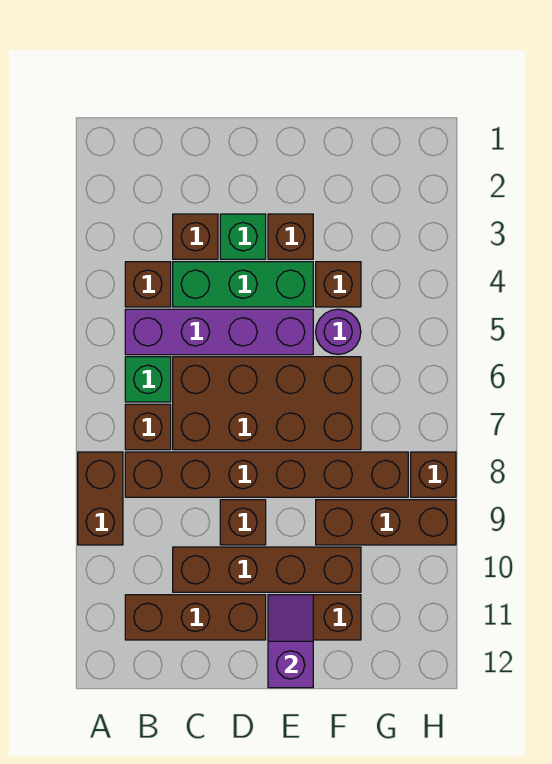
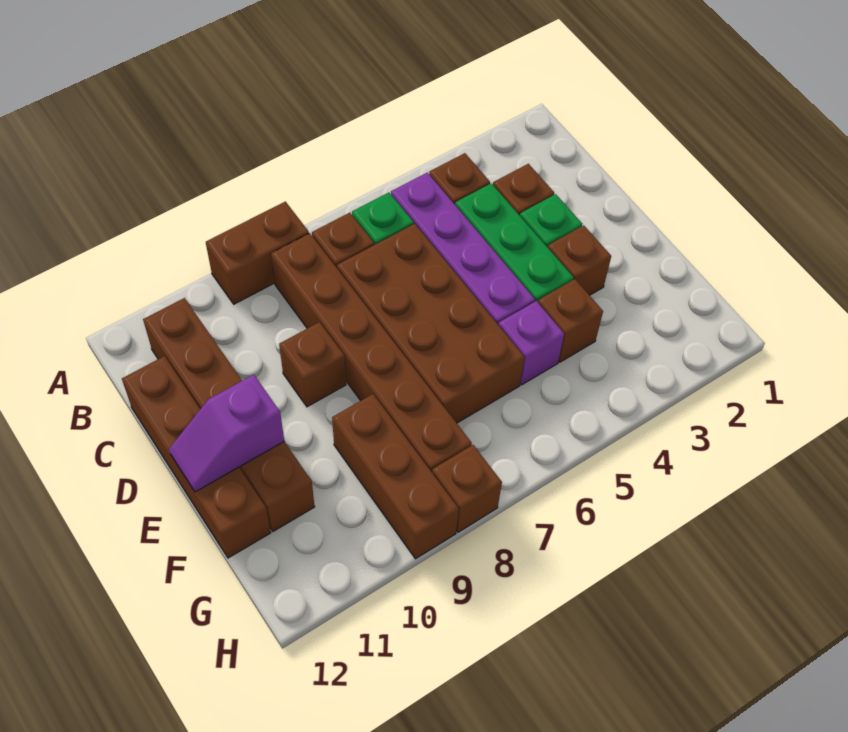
brown brick C10:F10 level 1 -> brown brick C12:F12 level 1
purple slope E11:E12 level 2 top 12 -> purple slope E11:E12 level 2 top 11
purple round brick F5 level 1 -> purple brick F5 level 1

